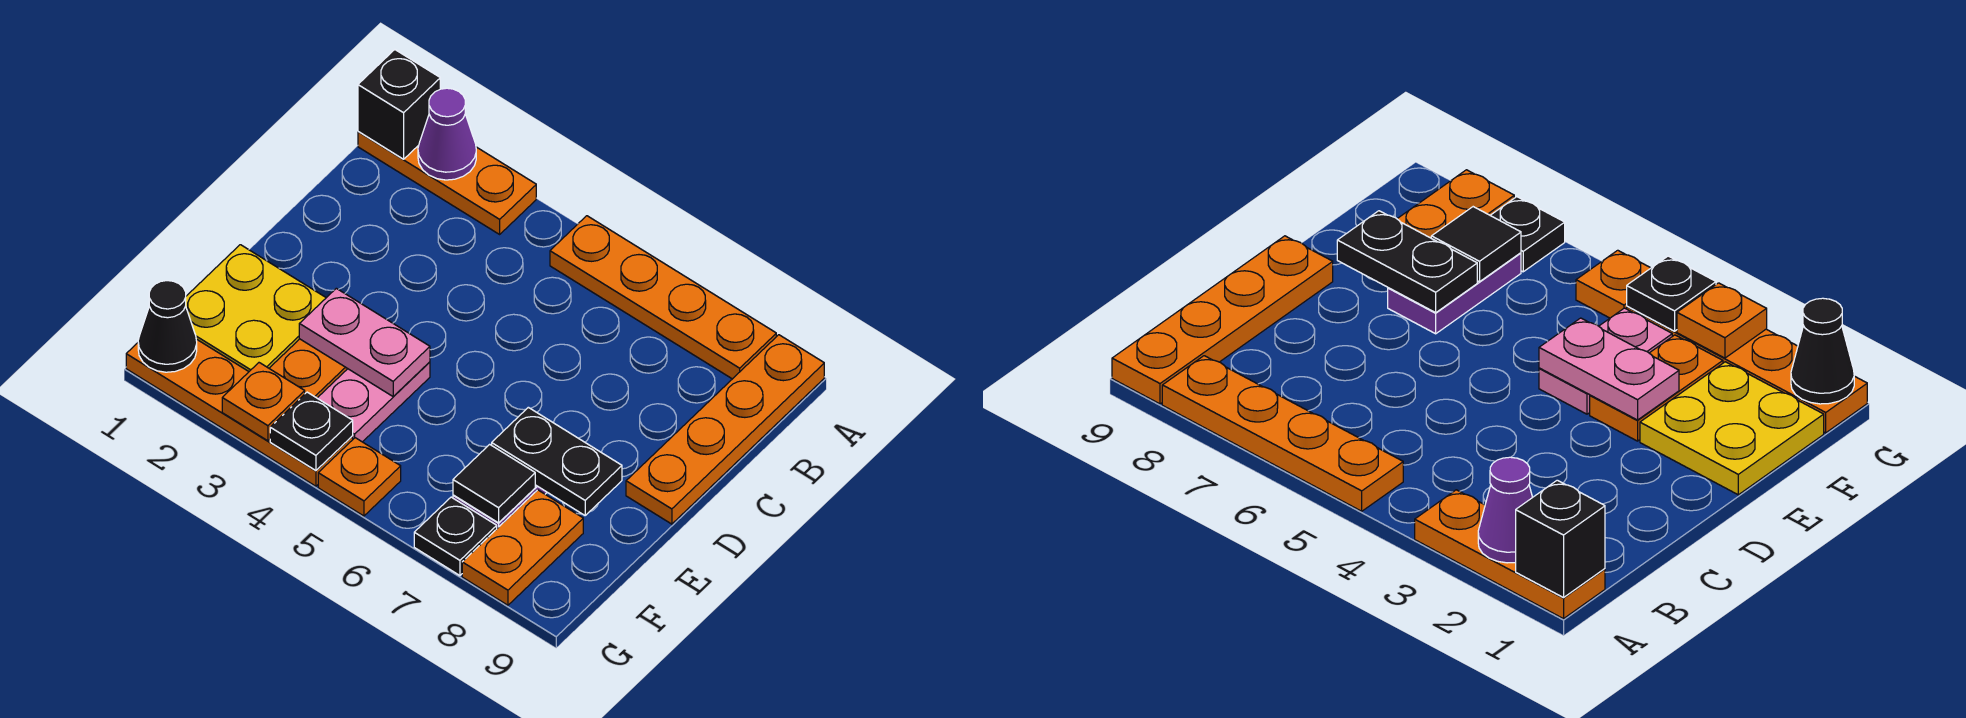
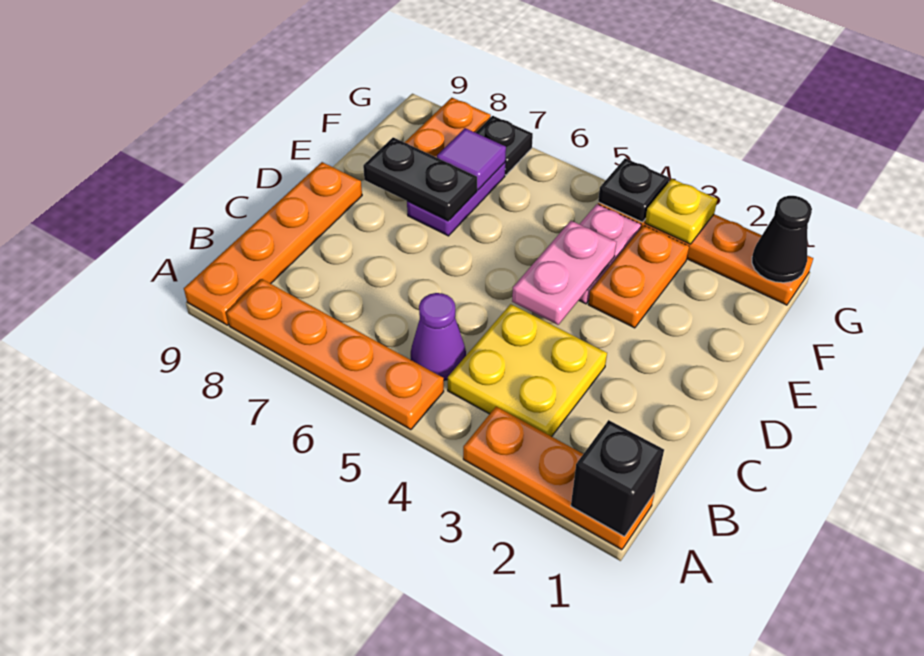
purple cone A2 level 2 -> purple cone B5 level 1
yellow plate E1:F2 level 1 -> yellow plate B3:C4 level 1
pink plate E3:E4 level 2 -> pink plate D4:E4 level 2
black tile F7 level 2 -> purple tile F7 level 2
orange plate G3 level 2 -> yellow plate G3 level 2
orange plate G5 level 1 -> none

